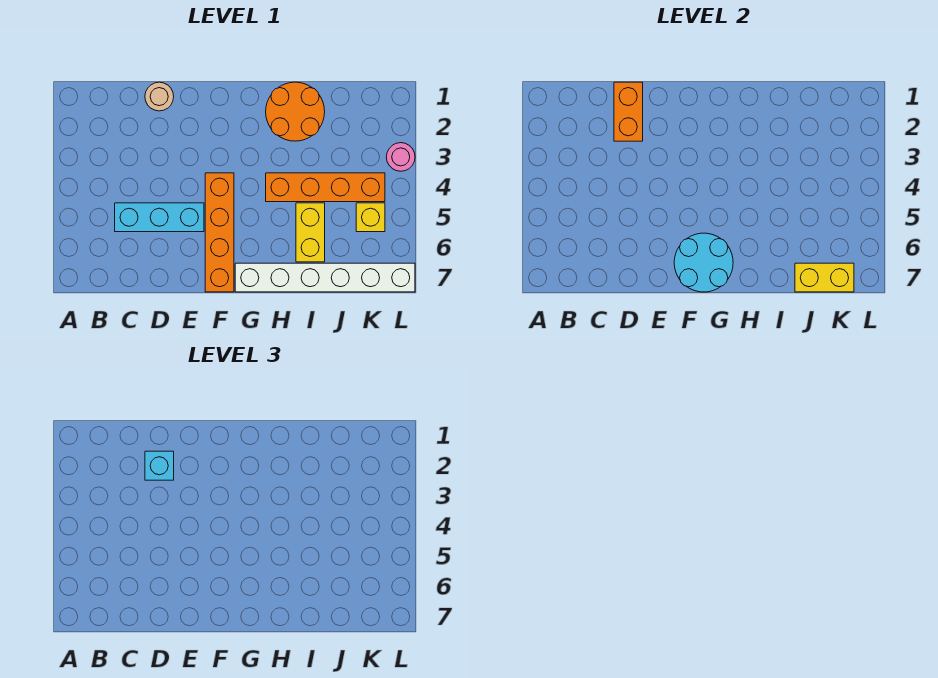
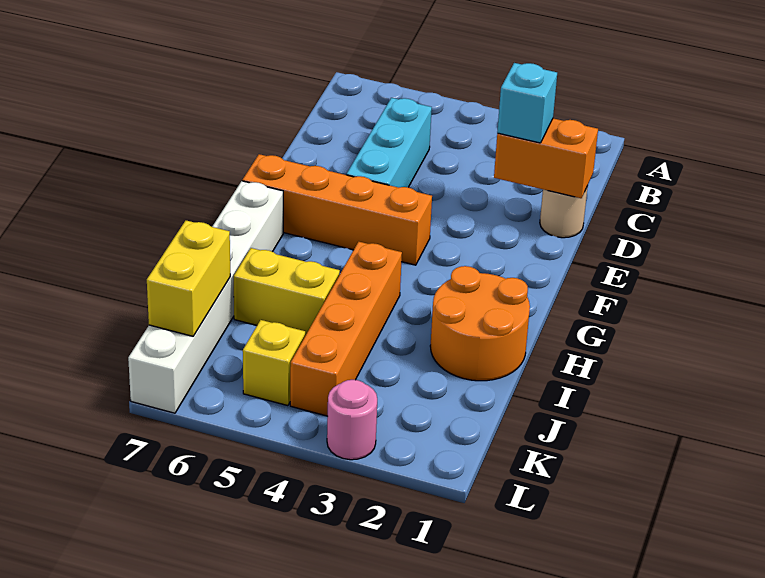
cyan round brick F6:G7 level 2 -> none

